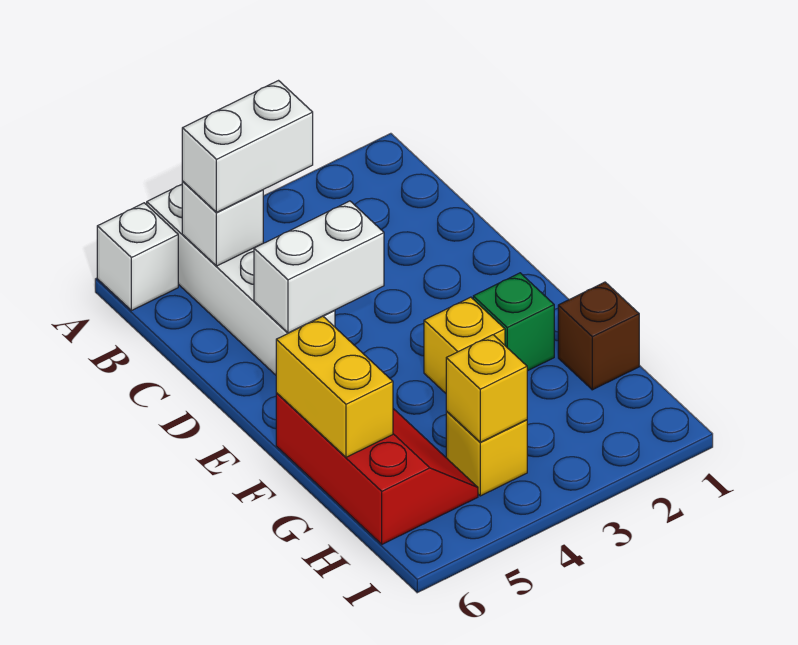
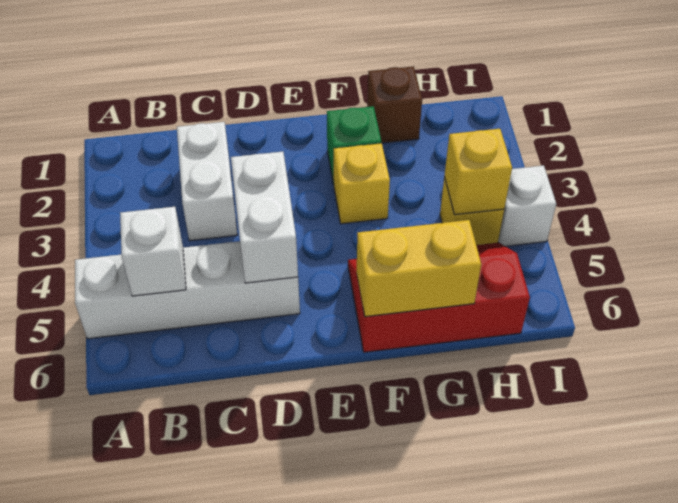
white brick A6 level 1 -> white brick I4 level 1
white brick B4:B5 level 3 -> white brick C2:C3 level 1

